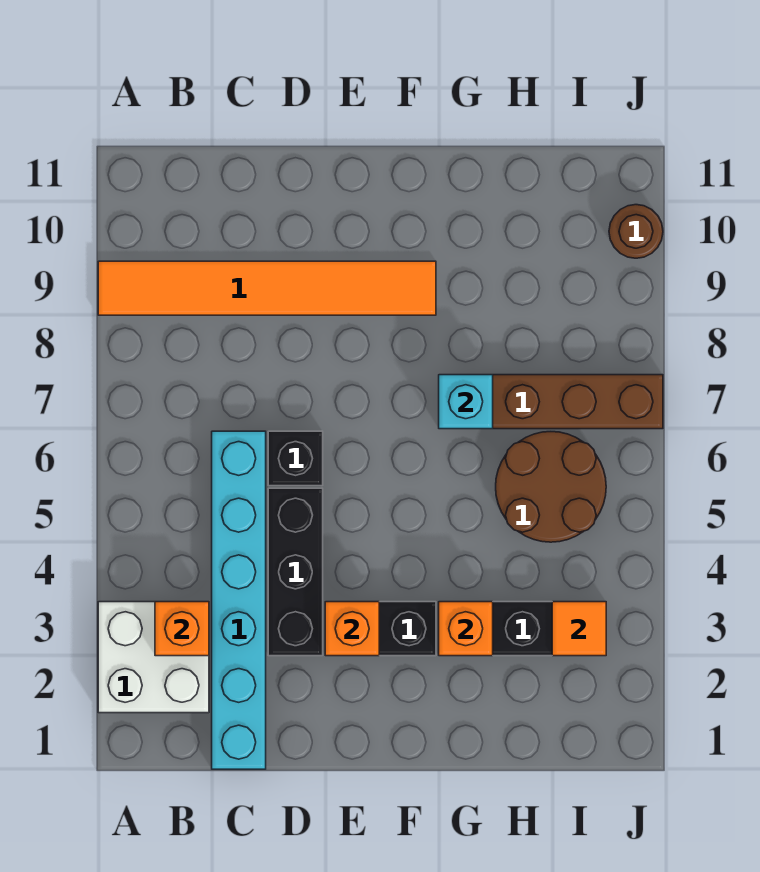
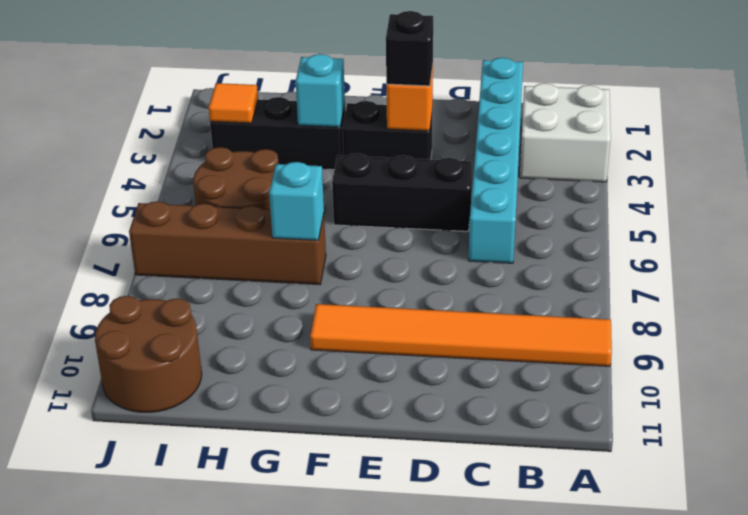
orange brick B3 level 2 -> none
black brick D3:D5 level 1 -> black brick D5:F5 level 1
black brick D6 level 1 -> black brick E3 level 3
orange brick G3 level 2 -> cyan brick G3 level 2
brown round brick J10 level 1 -> brown round brick I10:J11 level 1

